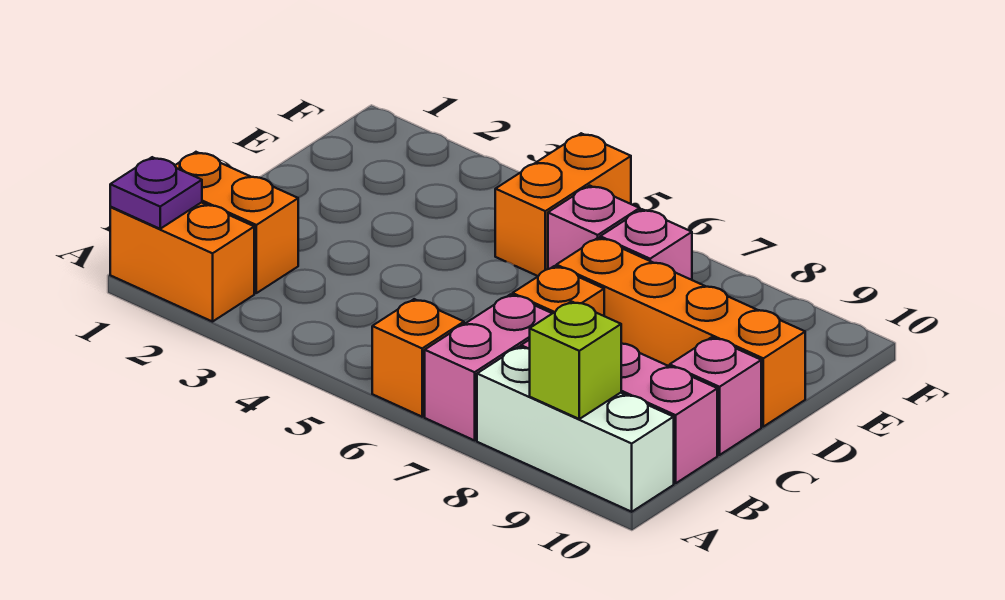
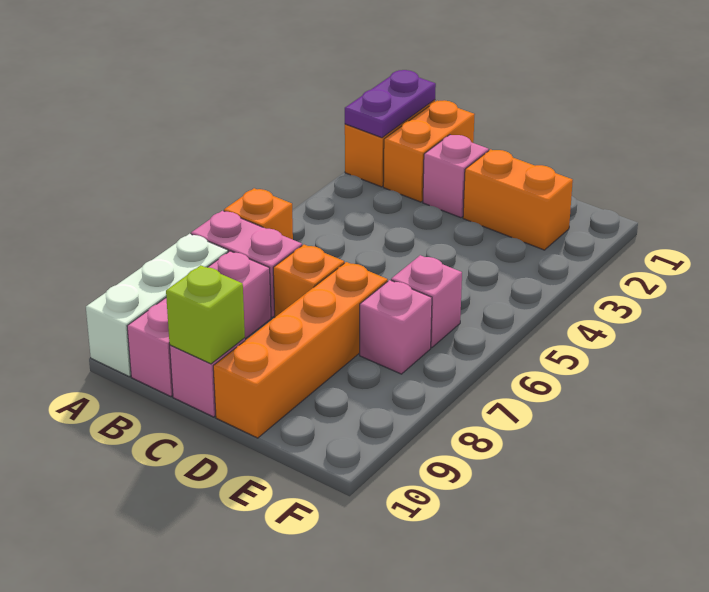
purple plate A1 level 2 -> purple plate A1:A2 level 2
lime brick A9 level 2 -> lime brick C10 level 2
none -> pink brick C2 level 1
orange brick E5:F5 level 1 -> orange brick D2:E2 level 1

